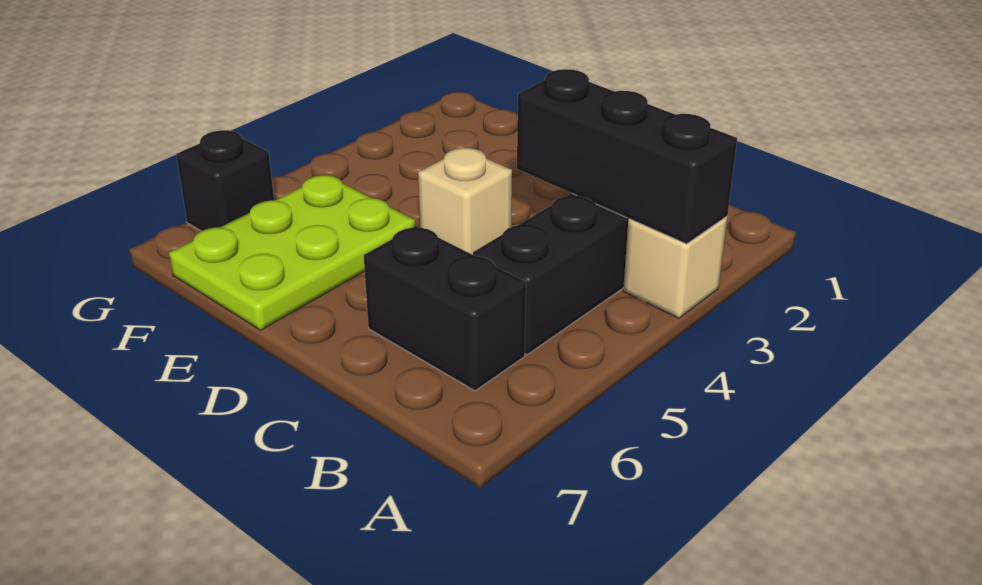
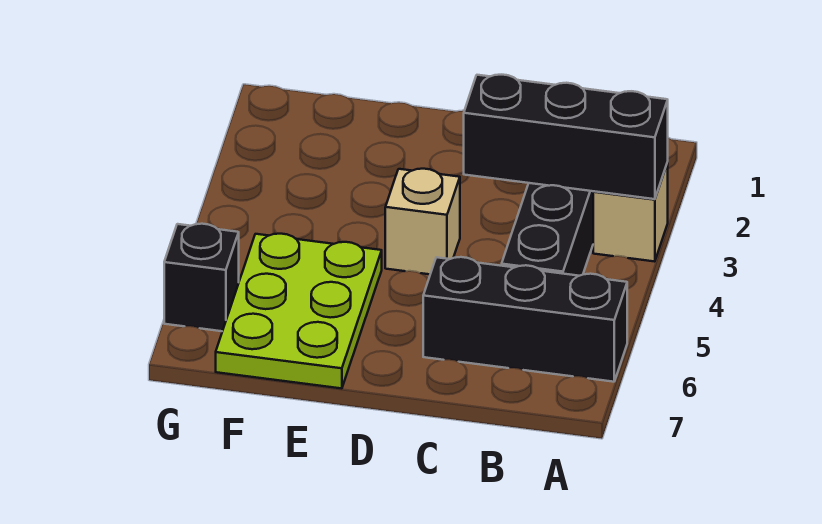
black brick B6:C6 level 1 -> black brick A6:C6 level 1

